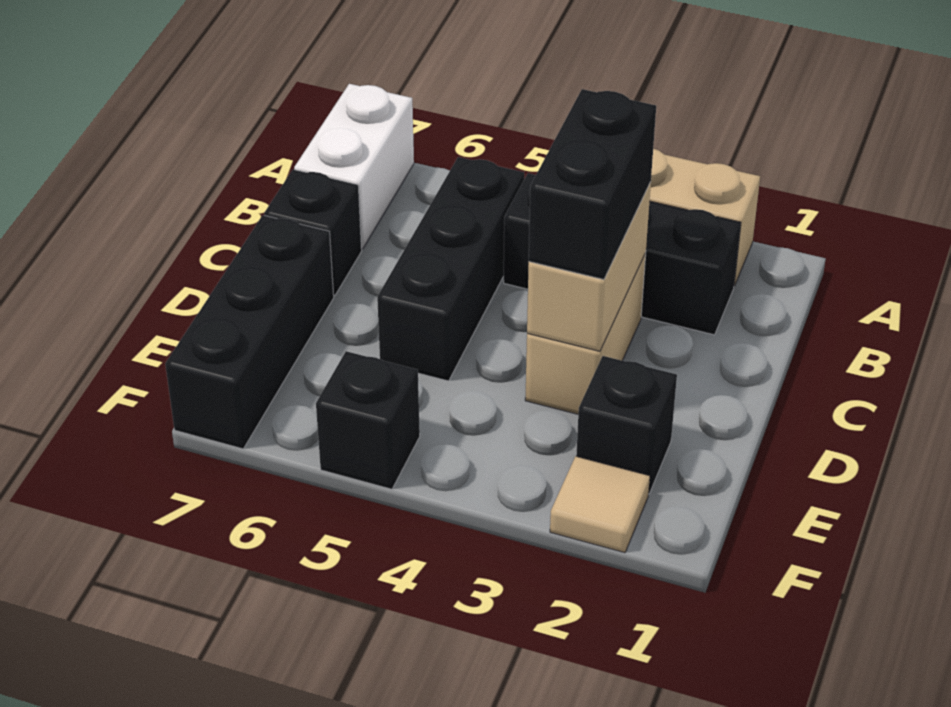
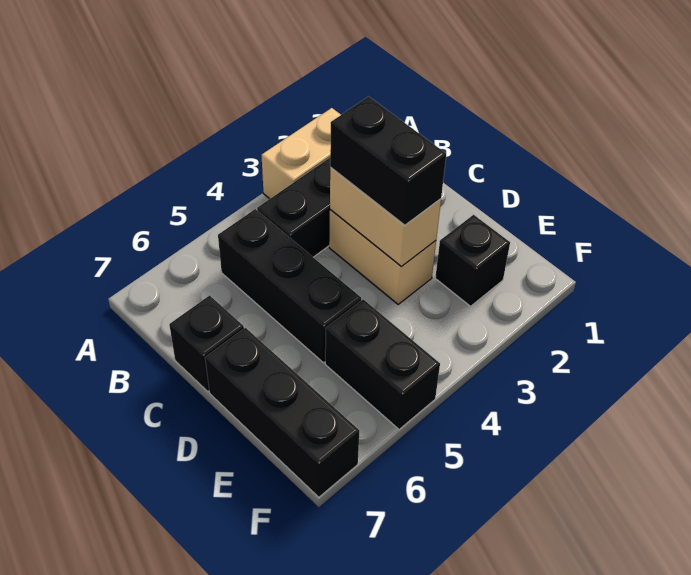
white brick A7:B7 level 1 -> none
tan tile F2 level 1 -> none
black brick F5 level 1 -> black brick E5:F5 level 1

